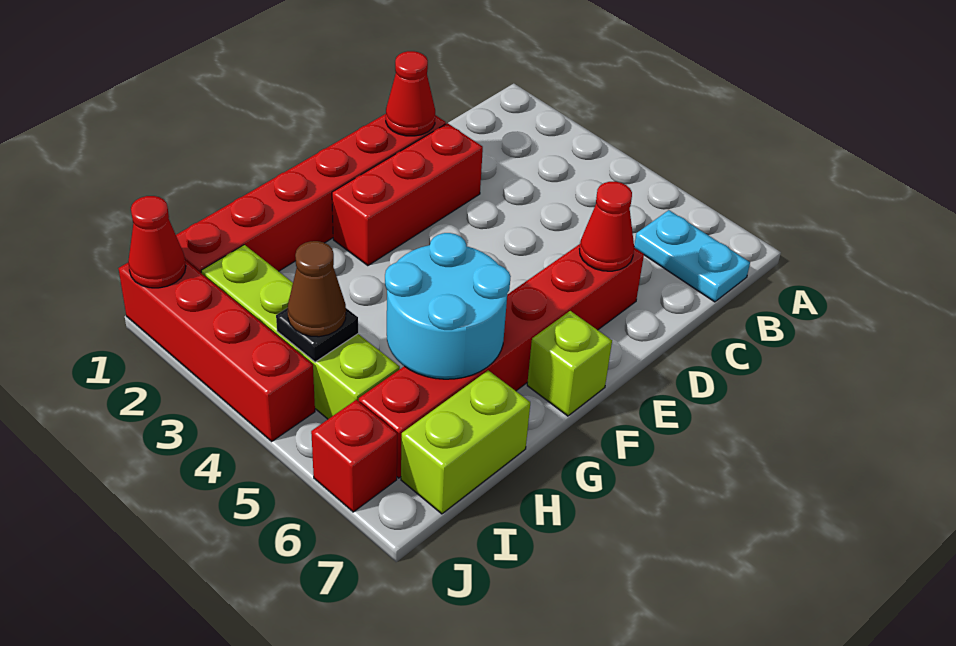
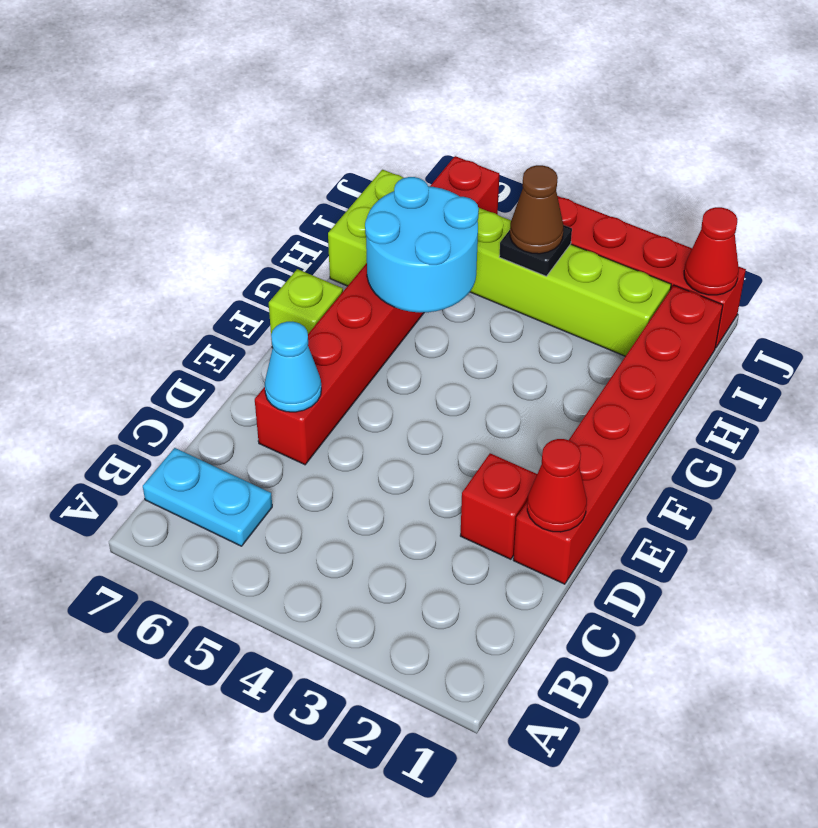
red brick D2:F2 level 1 -> red brick D2 level 1
red cone D6 level 2 -> cyan cone D6 level 2

